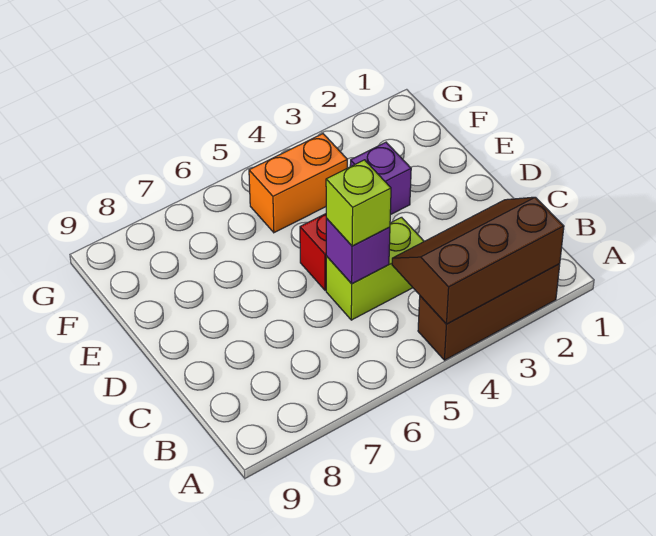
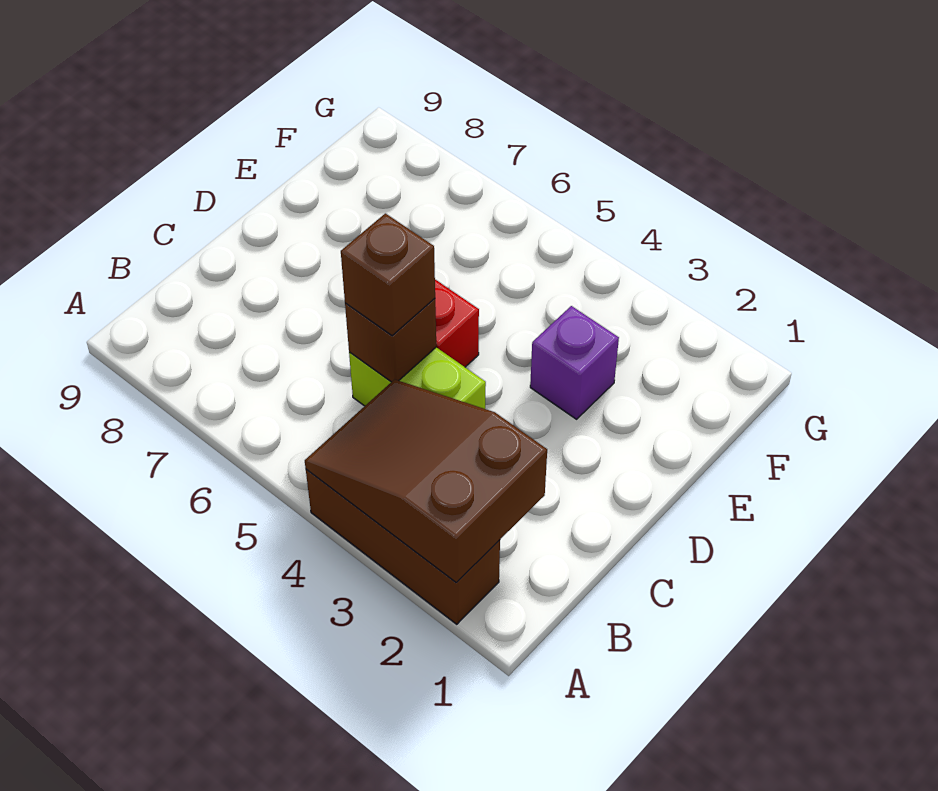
brown slope A2:B4 level 2 top A -> brown slope A2:B4 level 2 top 2
purple brick C5 level 2 -> brown brick C5 level 2
lime brick C5 level 3 -> brown brick C5 level 3
orange brick F4:F5 level 1 -> none

